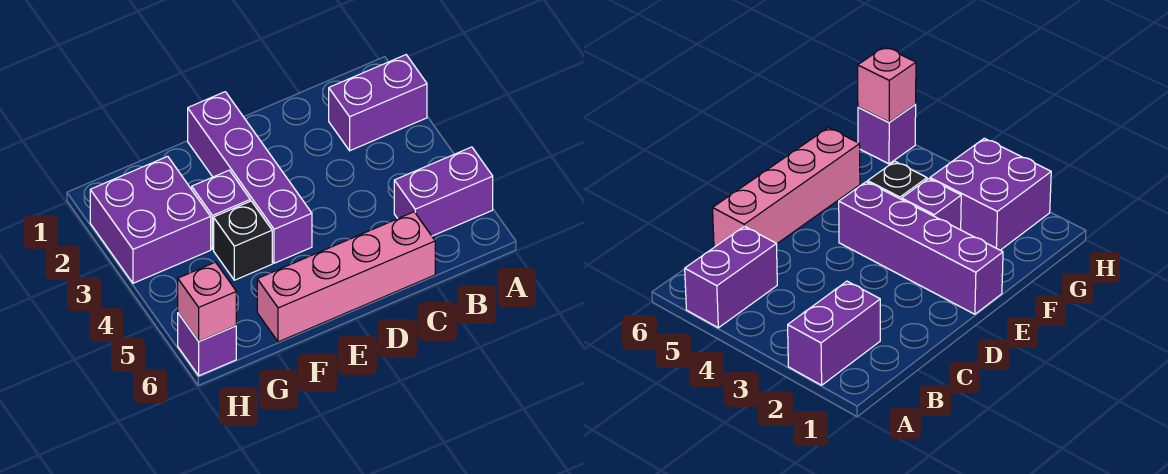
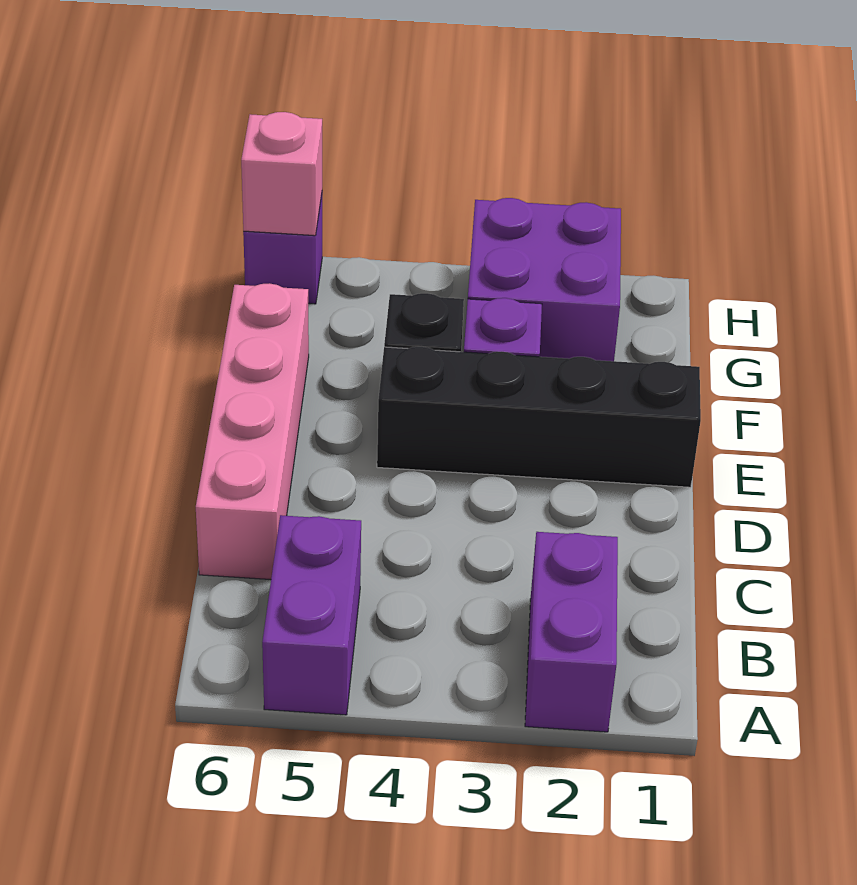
purple brick E1:E4 level 1 -> black brick E1:E4 level 1

